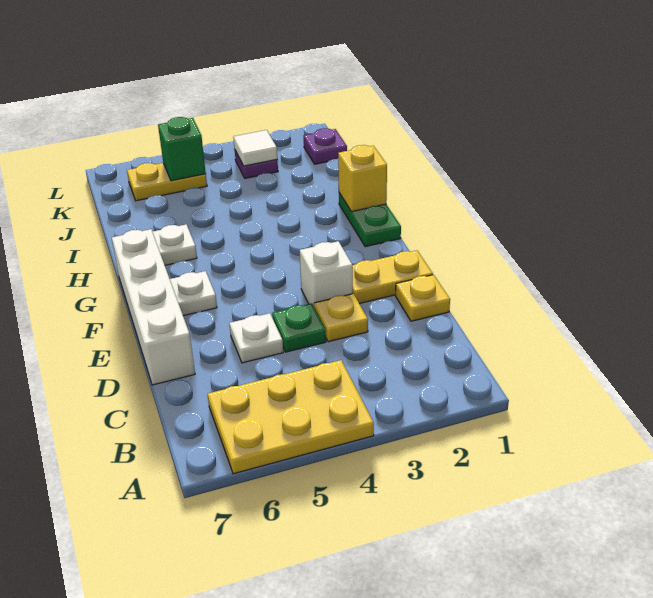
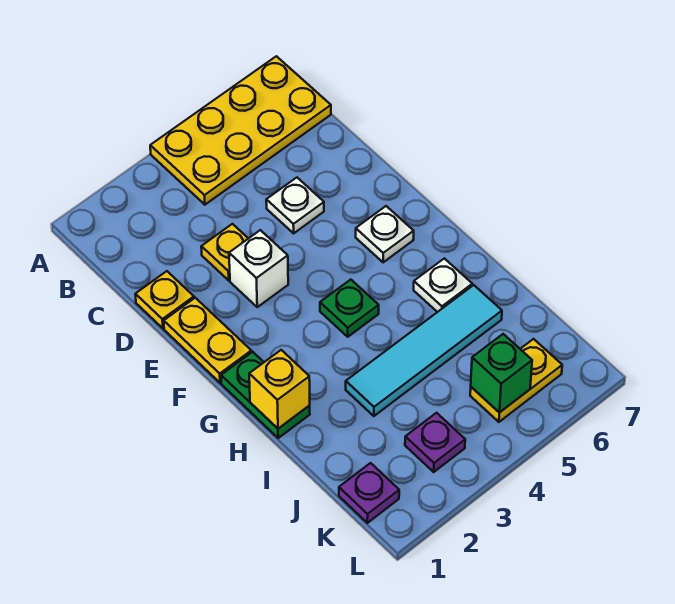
yellow plate A4:B6 level 1 -> yellow plate A4:B7 level 1
green plate D4 level 1 -> green plate G4 level 1
white brick D7:G7 level 1 -> none
yellow plate E1:E2 level 1 -> yellow plate E1:F1 level 1
none -> cyan tile I3:I6 level 1
white tile K3 level 2 -> none

